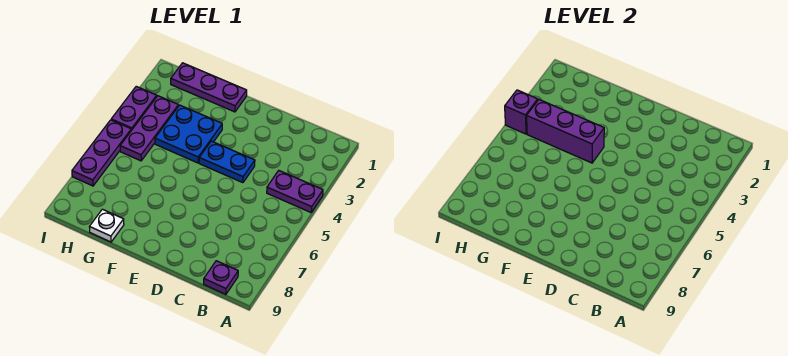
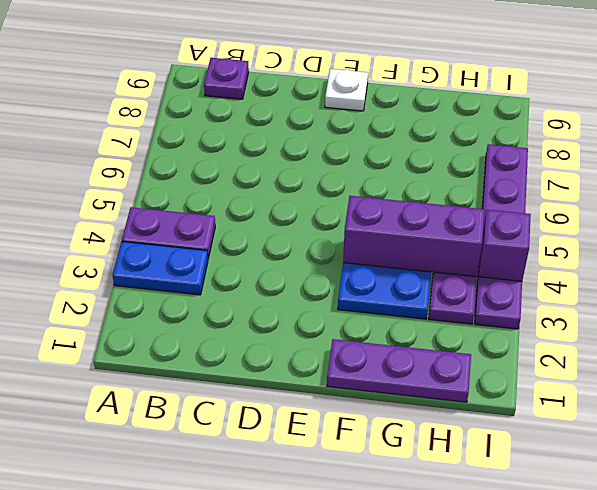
blue plate D4:E4 level 1 -> blue plate A3:B3 level 1
white plate G9 level 1 -> white plate E9 level 1

